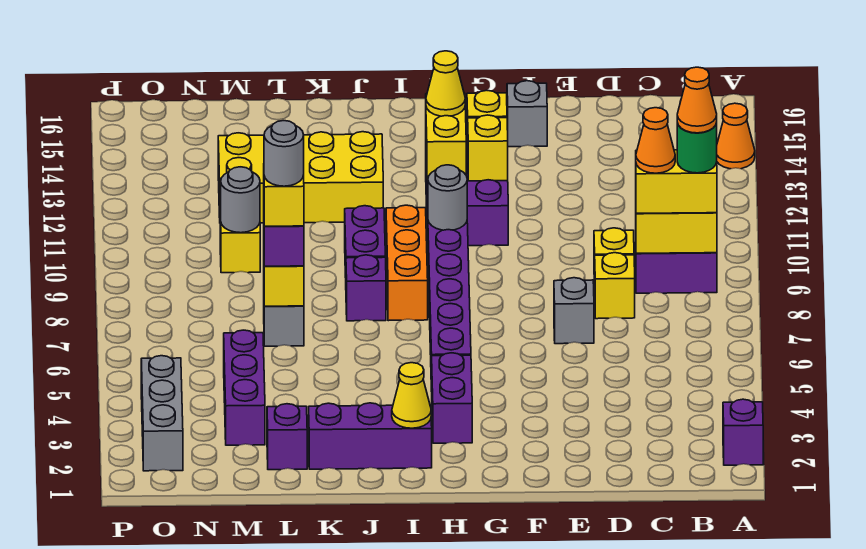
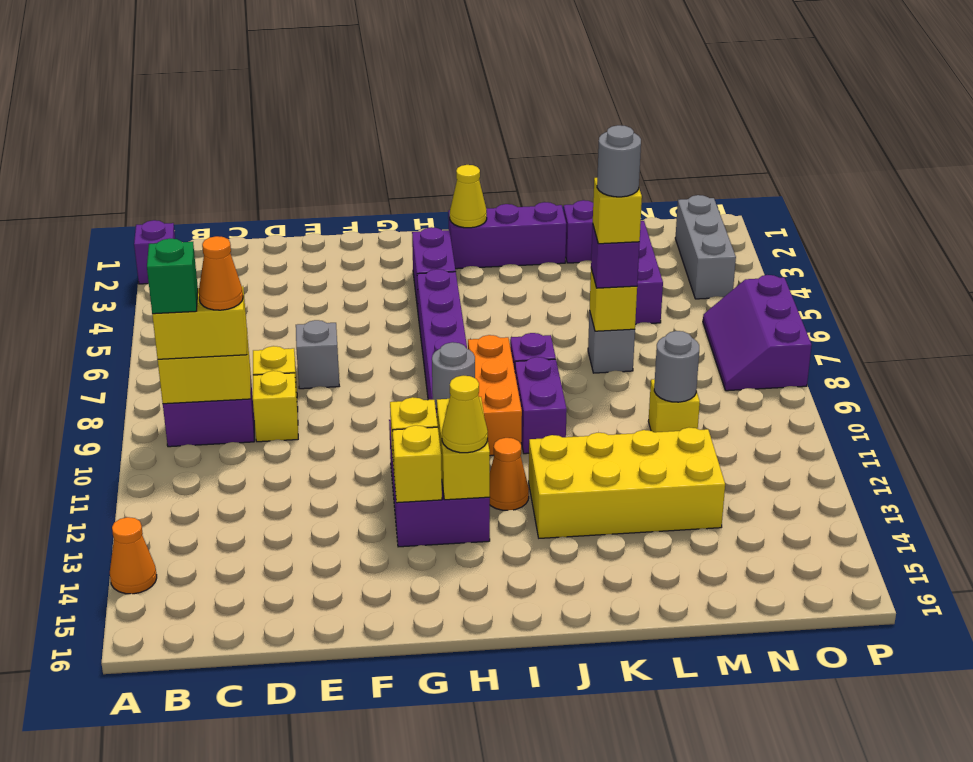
green round brick B9 level 4 -> green brick B9 level 4
orange cone B9 level 5 -> orange cone I12 level 1
grey brick F15 level 1 -> none
none -> purple slope O6:P8 level 1 top P

